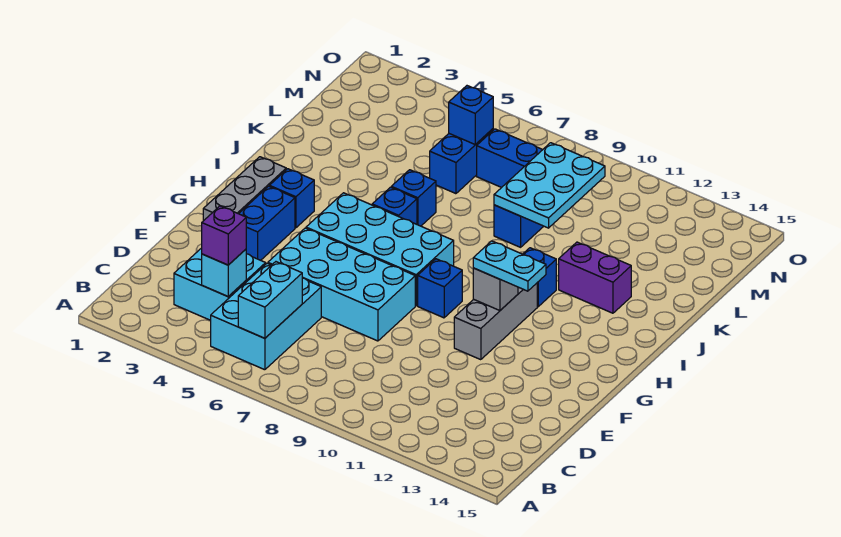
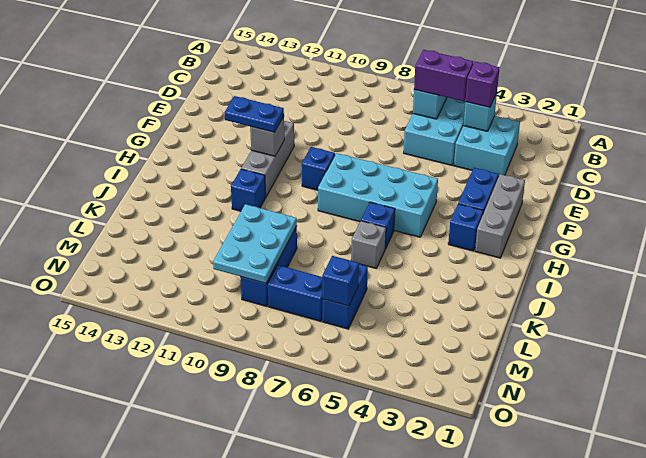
cyan brick E5:F8 level 1 -> none
cyan plate G11:G12 level 3 -> blue plate G11:G12 level 3
blue brick J6 level 1 -> grey brick J6 level 1
purple brick J12:J13 level 1 -> purple brick C5:C6 level 3

